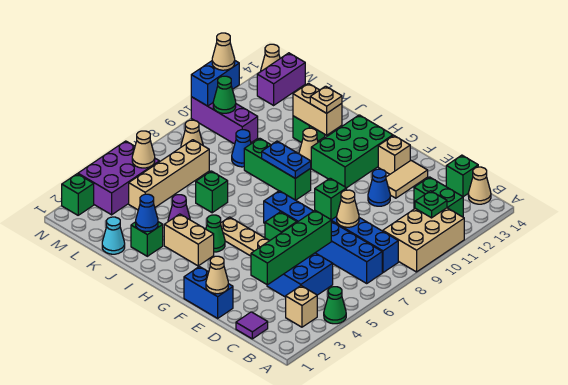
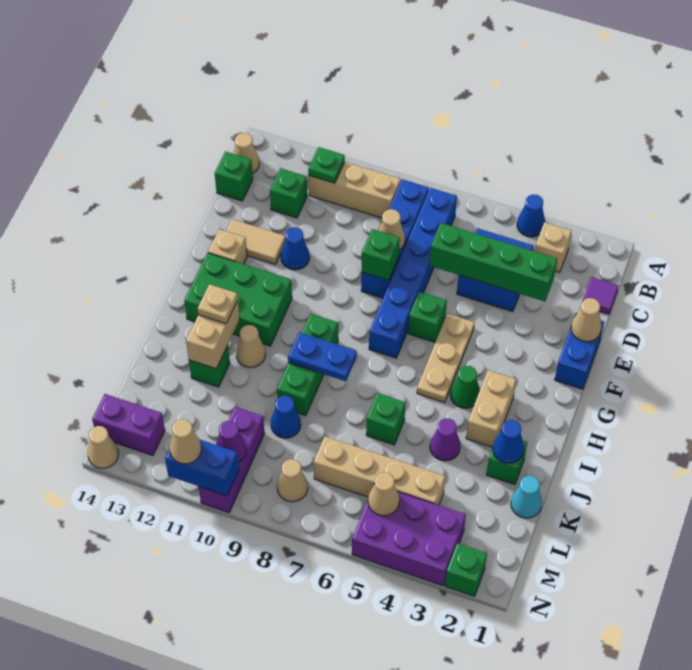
green cone A4 level 1 -> blue cone A4 level 1
tan brick A9:B11 level 1 -> tan brick B9:B11 level 1
green brick B12:C12 level 1 -> green brick C12 level 1
blue plate H9:I9 level 2 -> blue plate I8:I9 level 2
green cone M10 level 2 -> purple cone M10 level 2

